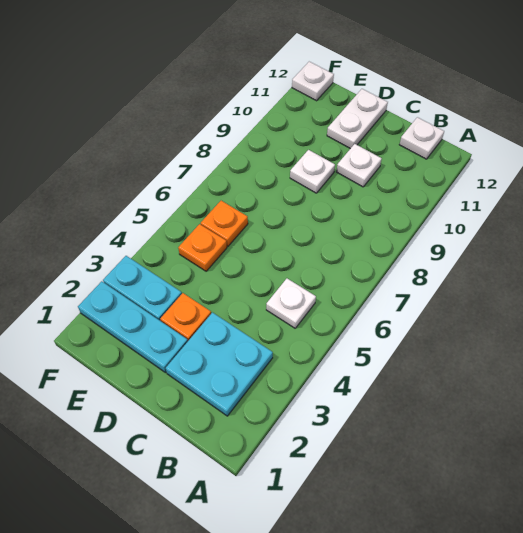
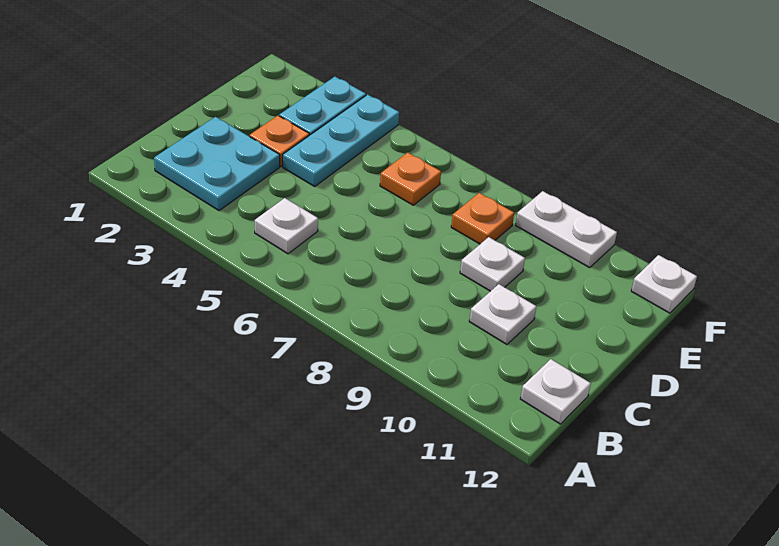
cyan plate D2:F2 level 1 -> cyan plate D4:F4 level 1
white plate D11:D12 level 1 -> white plate F9:F10 level 1
orange plate E5 level 1 -> orange plate E8 level 1

